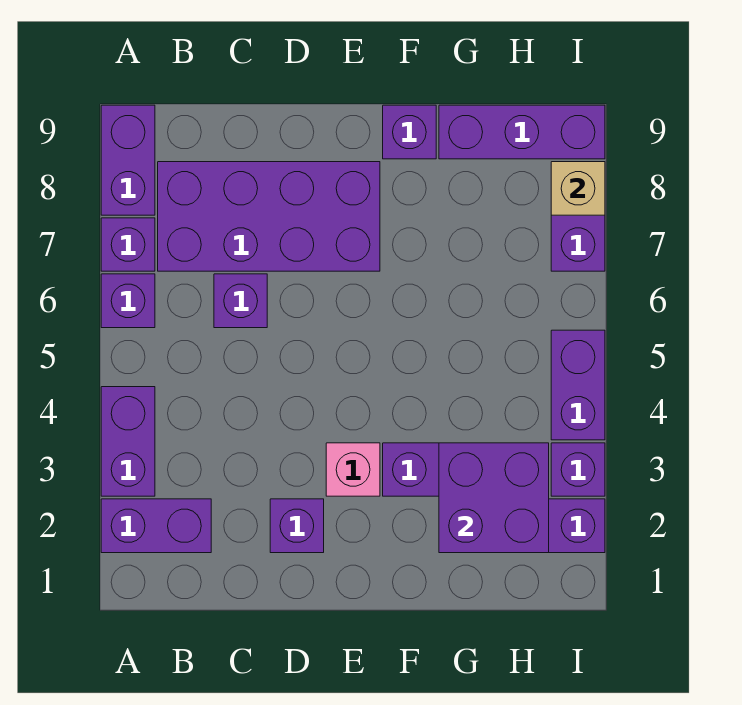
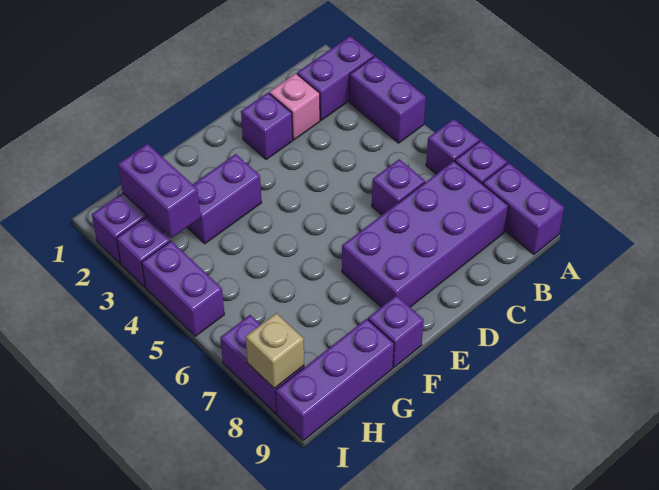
pink brick E3 level 1 -> pink brick C2 level 1
purple brick G2:H3 level 2 -> purple brick H2:H3 level 2

